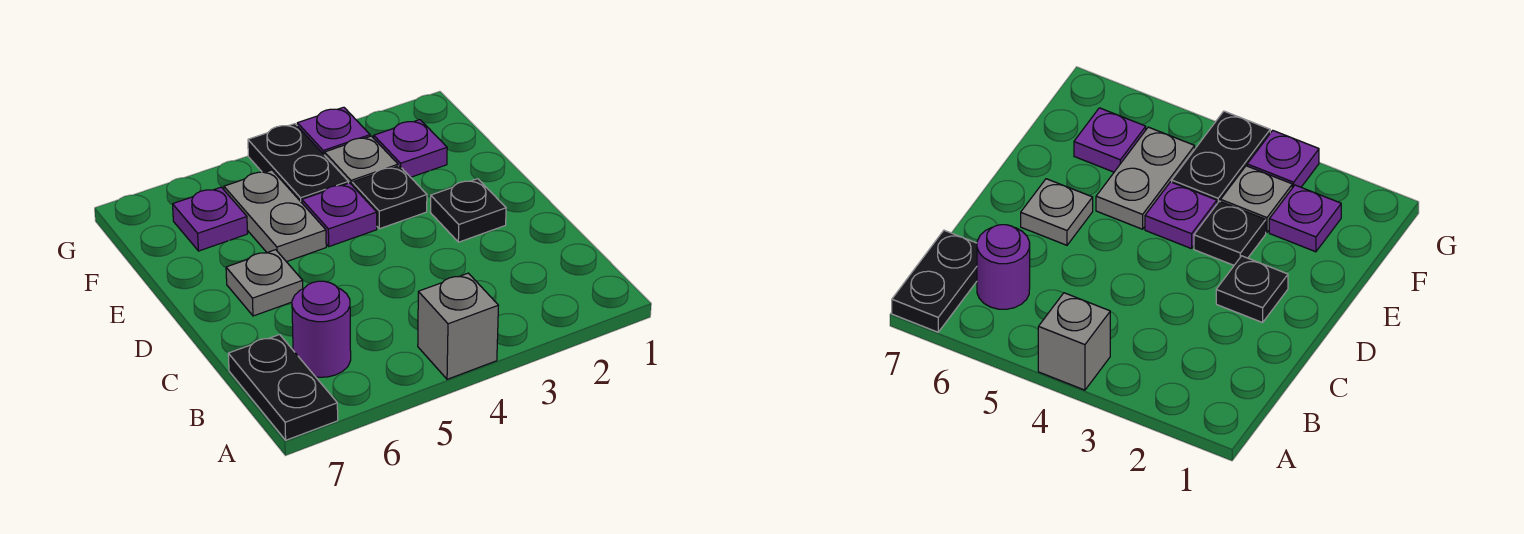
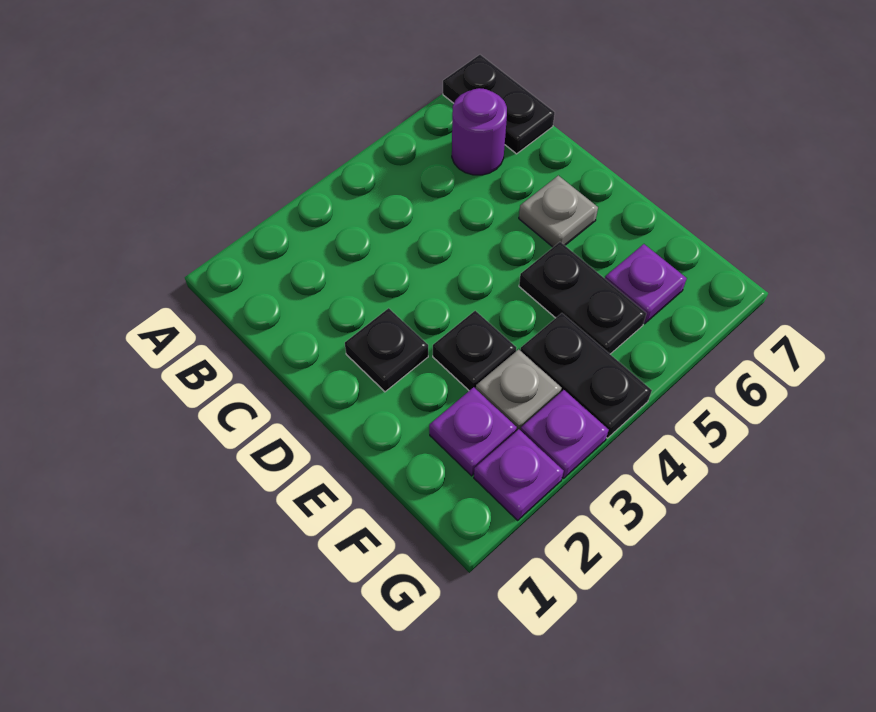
grey brick A4 level 1 -> none
purple plate E4 level 1 -> purple plate G2 level 1
grey plate E5:F5 level 1 -> black plate E5:F5 level 1

